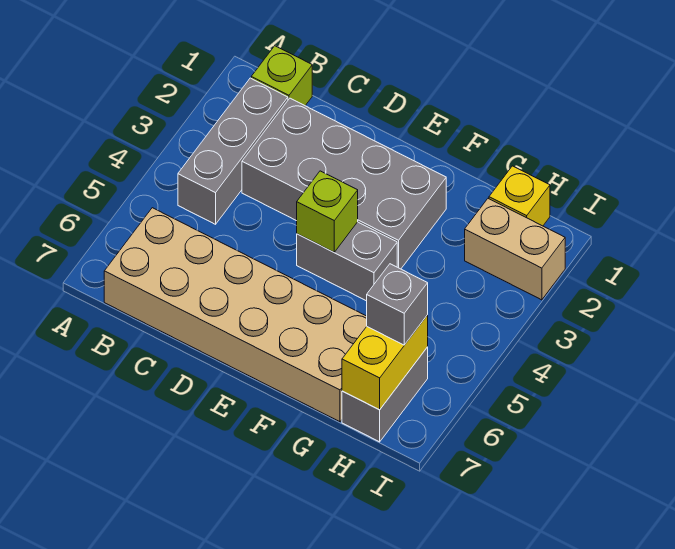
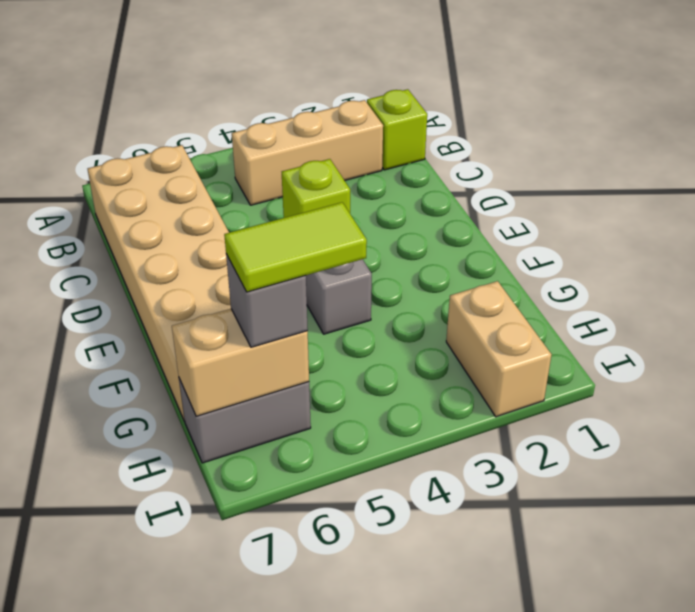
grey brick B2:B4 level 1 -> tan brick B2:B4 level 1
grey brick C2:F3 level 1 -> none
yellow brick H1 level 1 -> none
none -> lime tile H5:H6 level 4
yellow brick H6:H7 level 2 -> tan brick H6:H7 level 2

